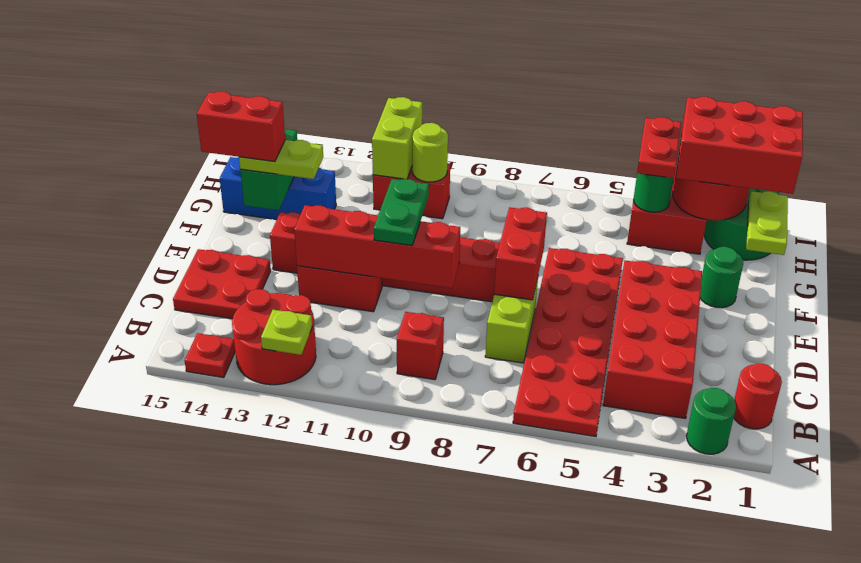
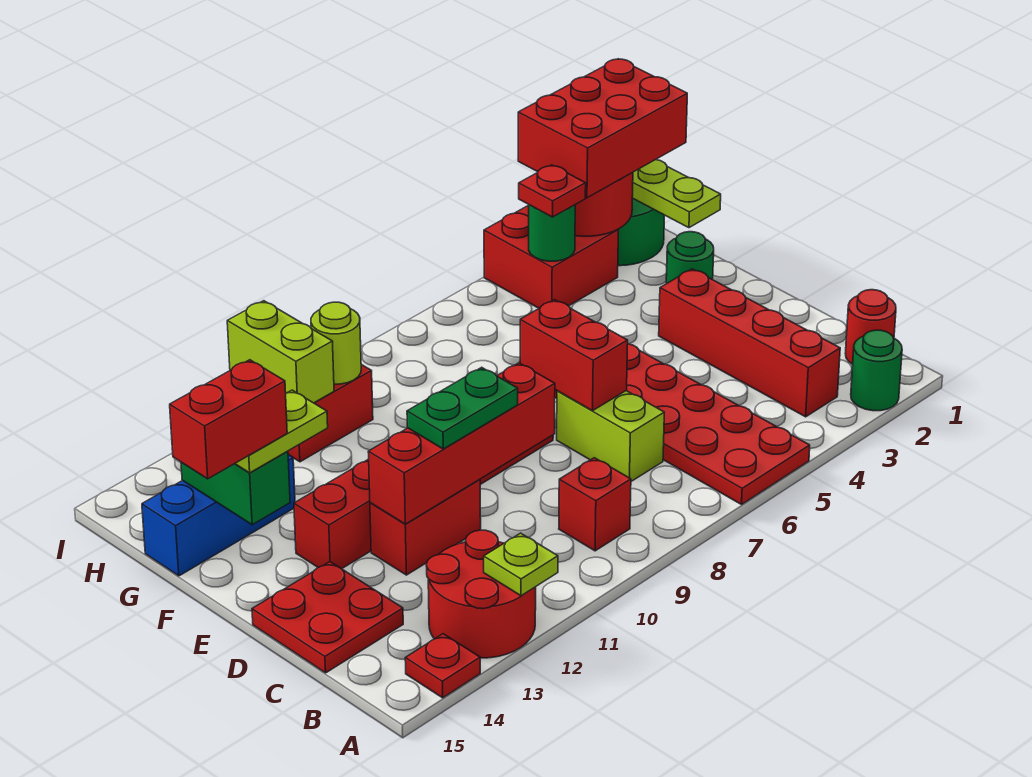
red brick B3:E4 level 1 -> red brick B3:E3 level 1
green plate D10:E10 level 3 -> green plate D10:D11 level 3
red plate H4:I4 level 3 -> red plate H4 level 3

